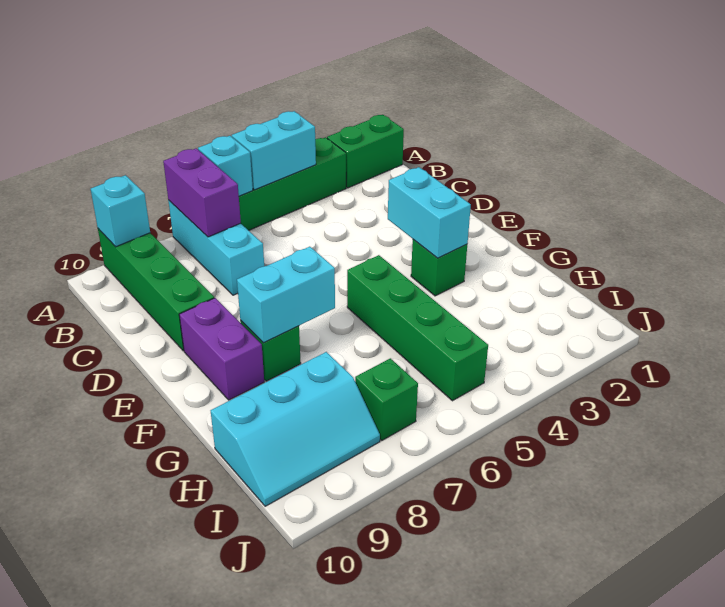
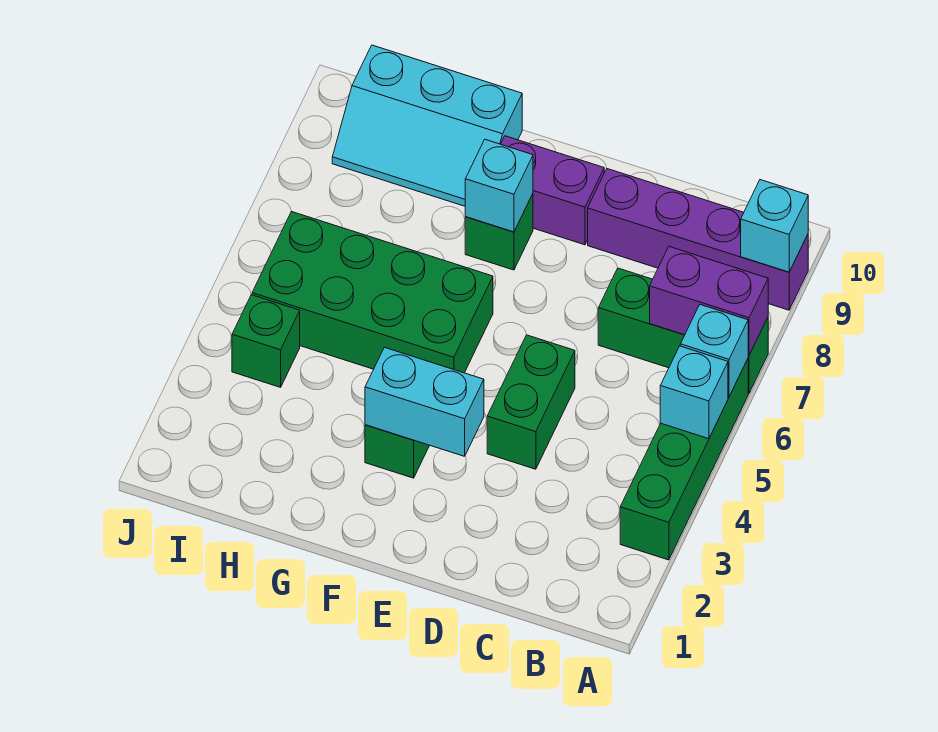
green brick A1:A2 level 1 -> green brick D4:D5 level 1
cyan brick A4:A5 level 2 -> cyan brick A5 level 2
cyan brick A7:C7 level 1 -> green brick A7:C7 level 1
green brick A9:D9 level 1 -> purple brick A9:D9 level 1
green brick F5:I5 level 1 -> green brick F5:I6 level 1
cyan brick F7:F8 level 2 -> cyan brick F8 level 2
cyan slope H8:I10 level 1 top H -> cyan slope G9:I10 level 1 top 10
green brick I7 level 1 -> green brick I4 level 1

